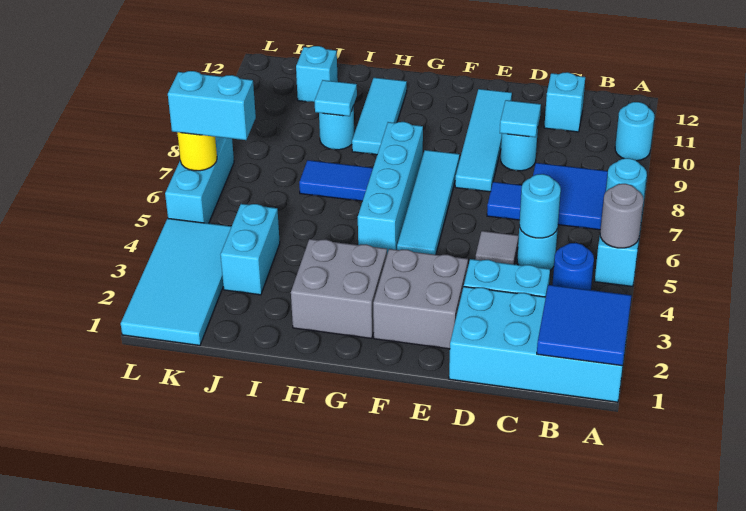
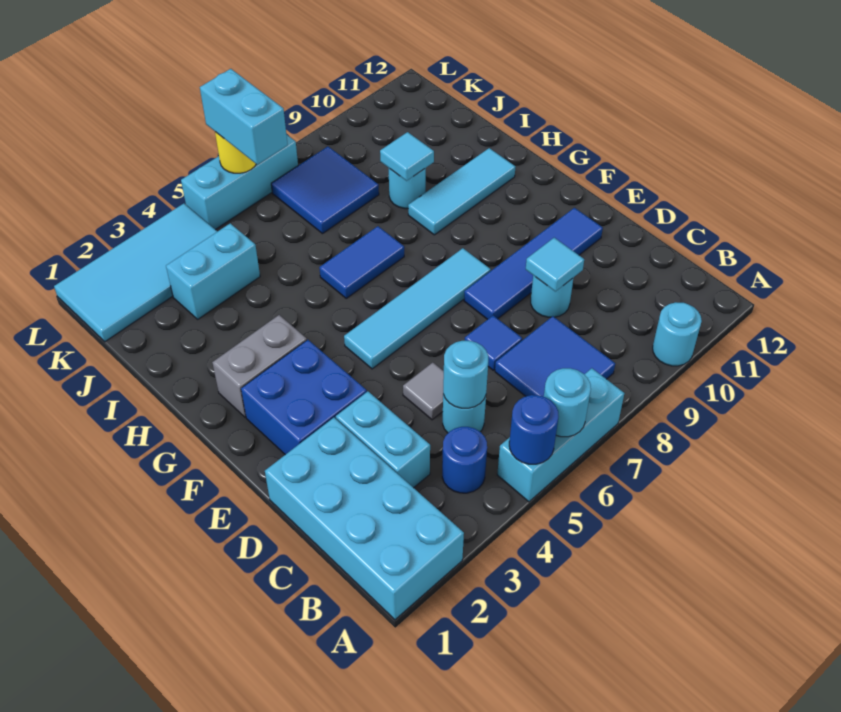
blue tile A1:B2 level 2 -> blue tile J7:K8 level 1
grey round brick A5 level 2 -> blue round brick A5 level 2
cyan brick C11 level 1 -> none
grey brick E2:F3 level 1 -> blue brick E2:F3 level 1
cyan tile E8:E11 level 1 -> blue tile E8:E11 level 1
grey brick G2:H3 level 1 -> grey brick G2:G3 level 1
cyan brick G5:G8 level 1 -> none
blue tile H7:I7 level 1 -> blue tile H6:H7 level 1
cyan brick J11 level 1 -> none

